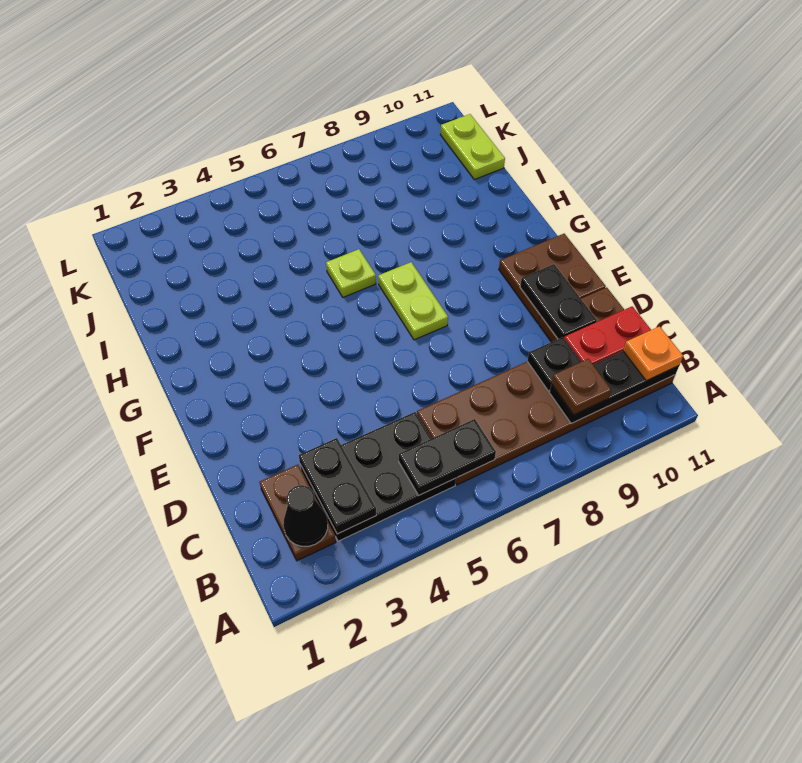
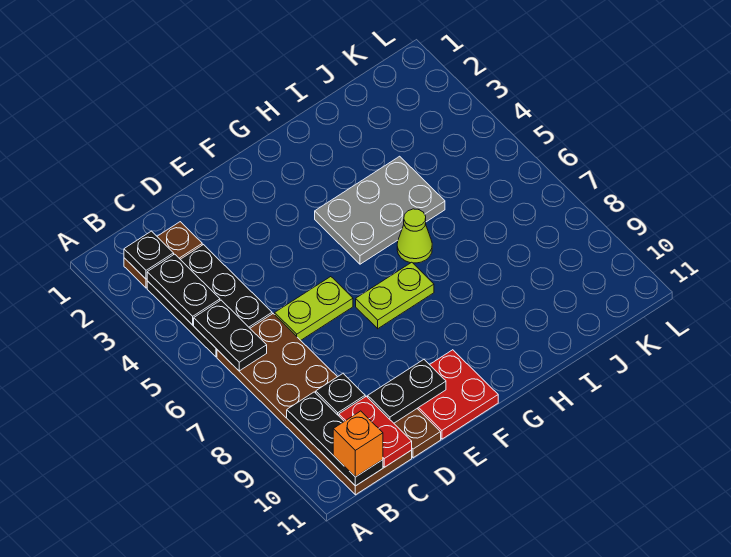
black cone B2 level 2 -> black plate B2 level 2
black plate B3:C3 level 2 -> black plate B3:B4 level 2
brown plate B9 level 3 -> none
orange plate B11 level 3 -> orange brick B11 level 3
brown plate E10:F11 level 1 -> red plate E10:F11 level 1
none -> grey plate G4:I5 level 1
lime plate H6 level 1 -> lime cone H6 level 1
lime plate J11:K11 level 1 -> lime plate D6:E6 level 1

